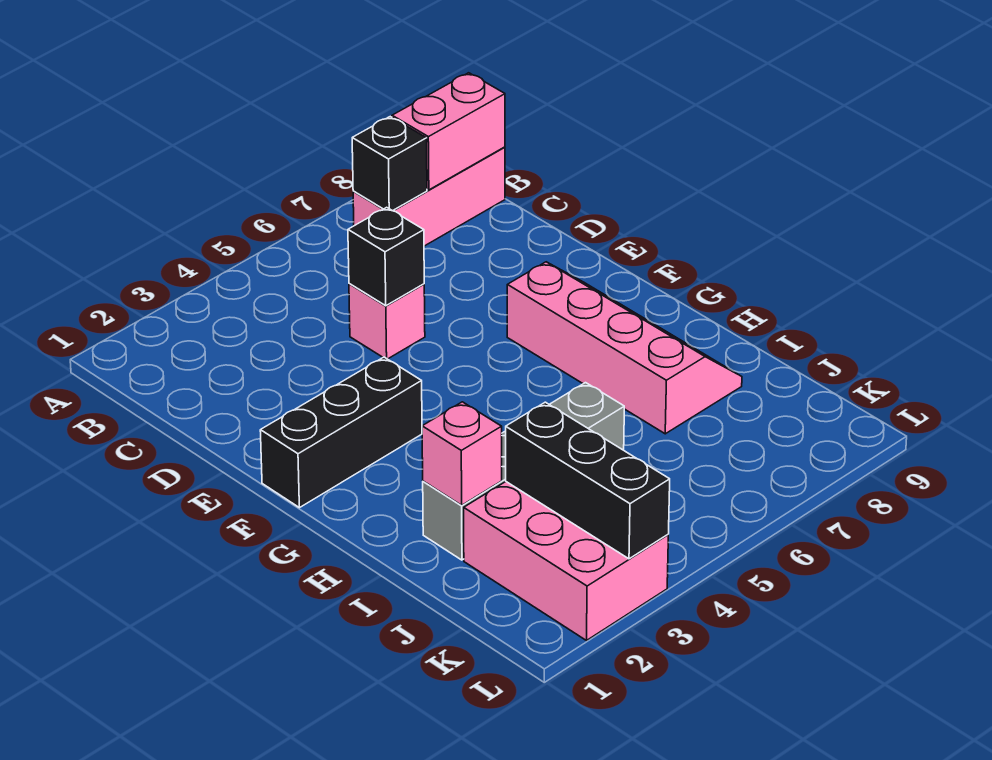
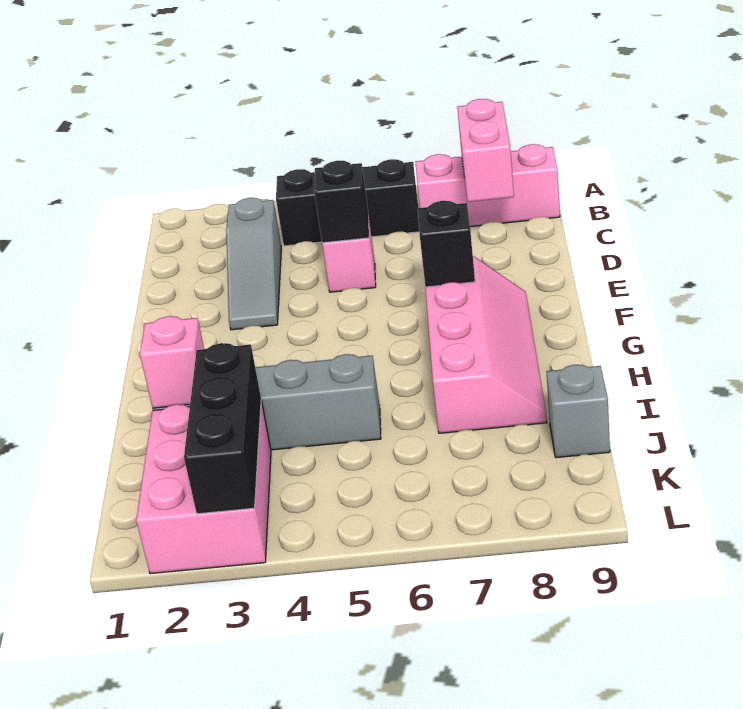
black brick B7 level 2 -> black brick F7 level 2
pink brick B8:B9 level 2 -> pink brick B8:C8 level 2
none -> grey slope C3:E3 level 1 top C
black brick F1:F3 level 1 -> black brick B4:B6 level 1
none -> grey brick J9 level 1

